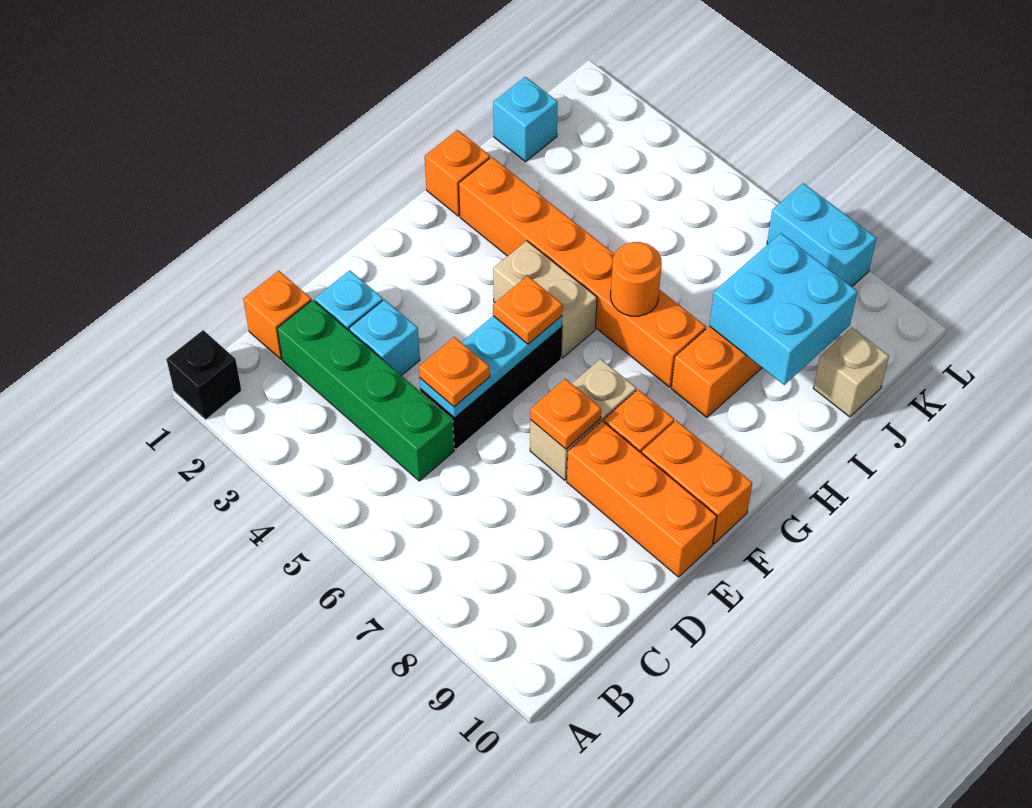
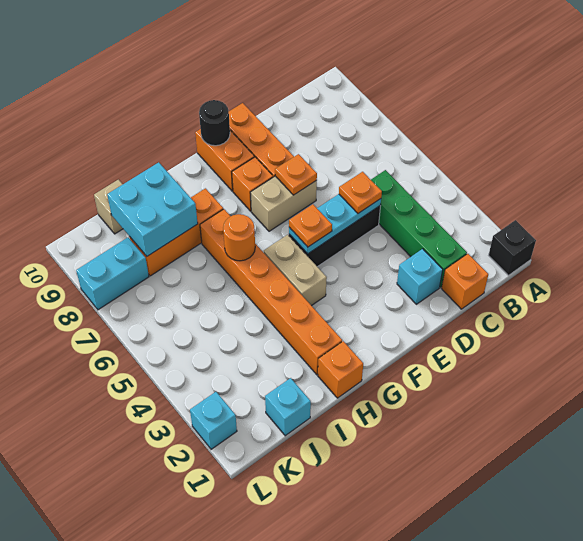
cyan brick D3 level 1 -> cyan brick L2 level 1
none -> black round brick F10 level 2
cyan brick L7:L8 level 1 -> cyan brick K8:L8 level 1

